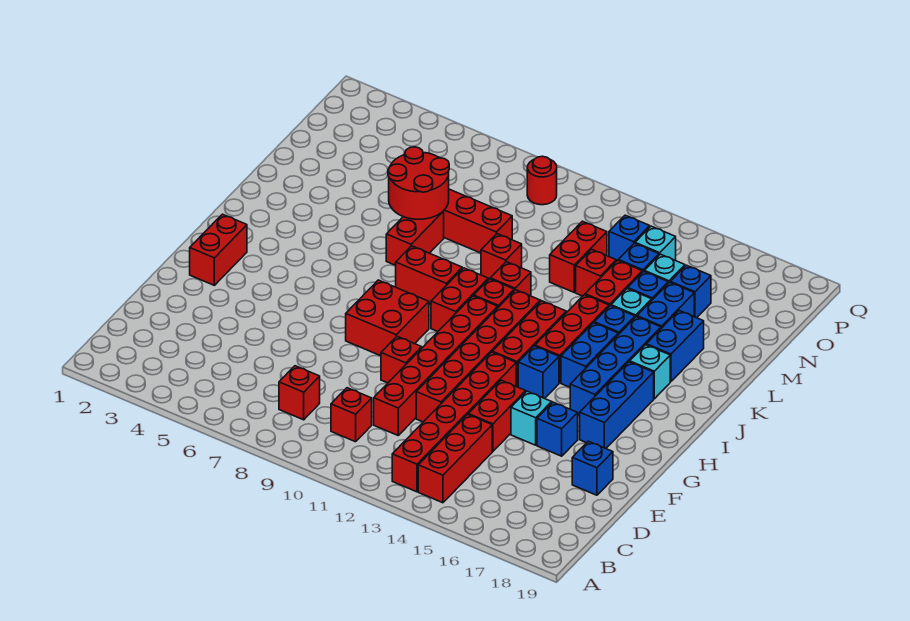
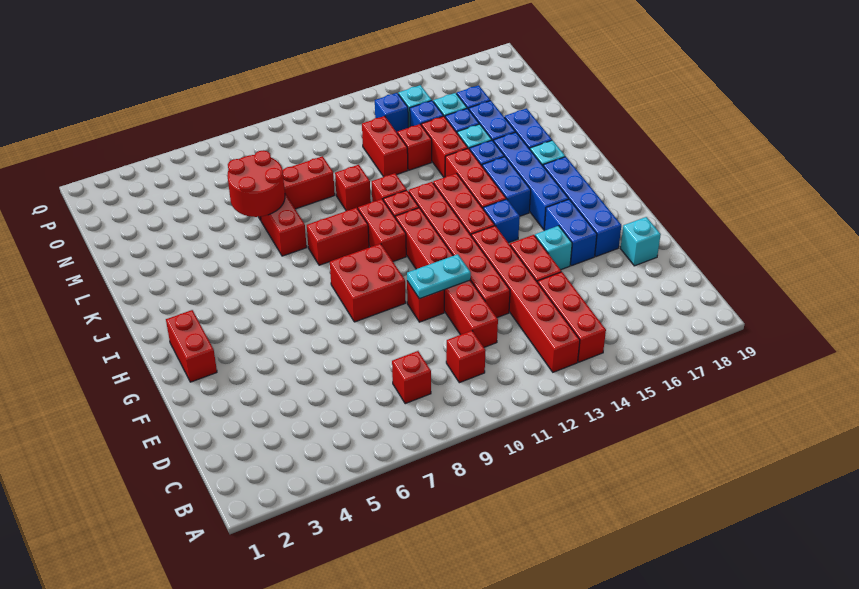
blue brick E18 level 1 -> cyan brick E18 level 1
none -> cyan plate F10:F11 level 2
blue brick F16 level 1 -> blue brick F16:G16 level 1
blue brick G17:I17 level 1 -> blue brick F17:I17 level 1
red round brick P9 level 1 -> none

